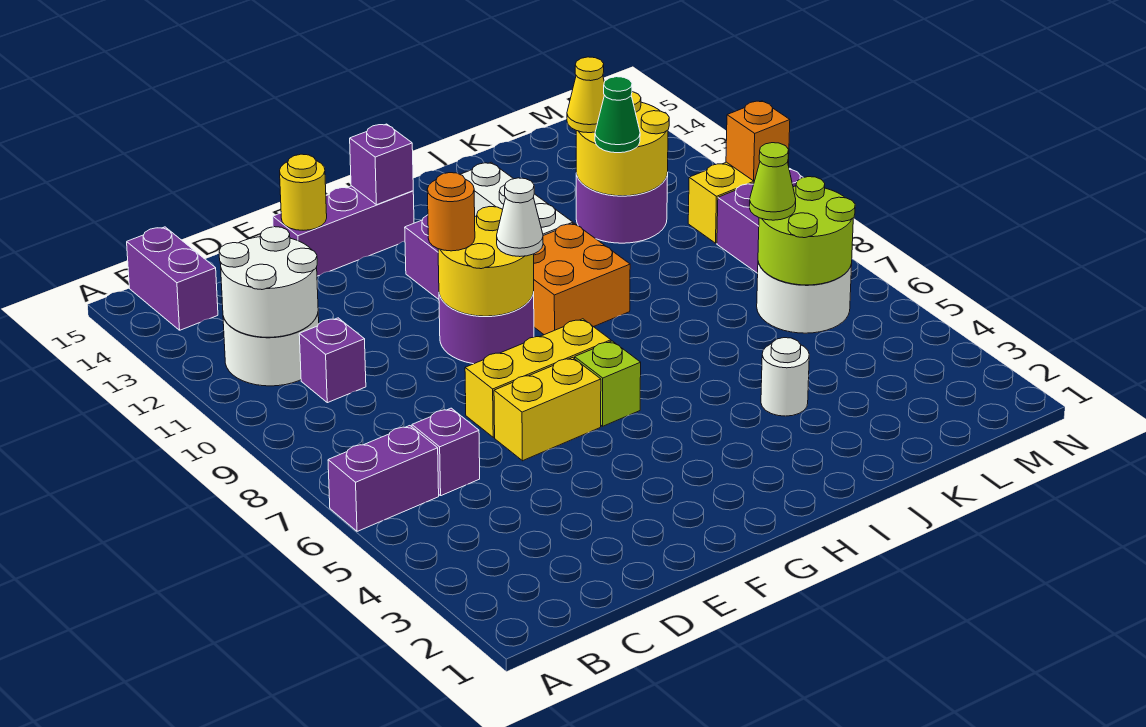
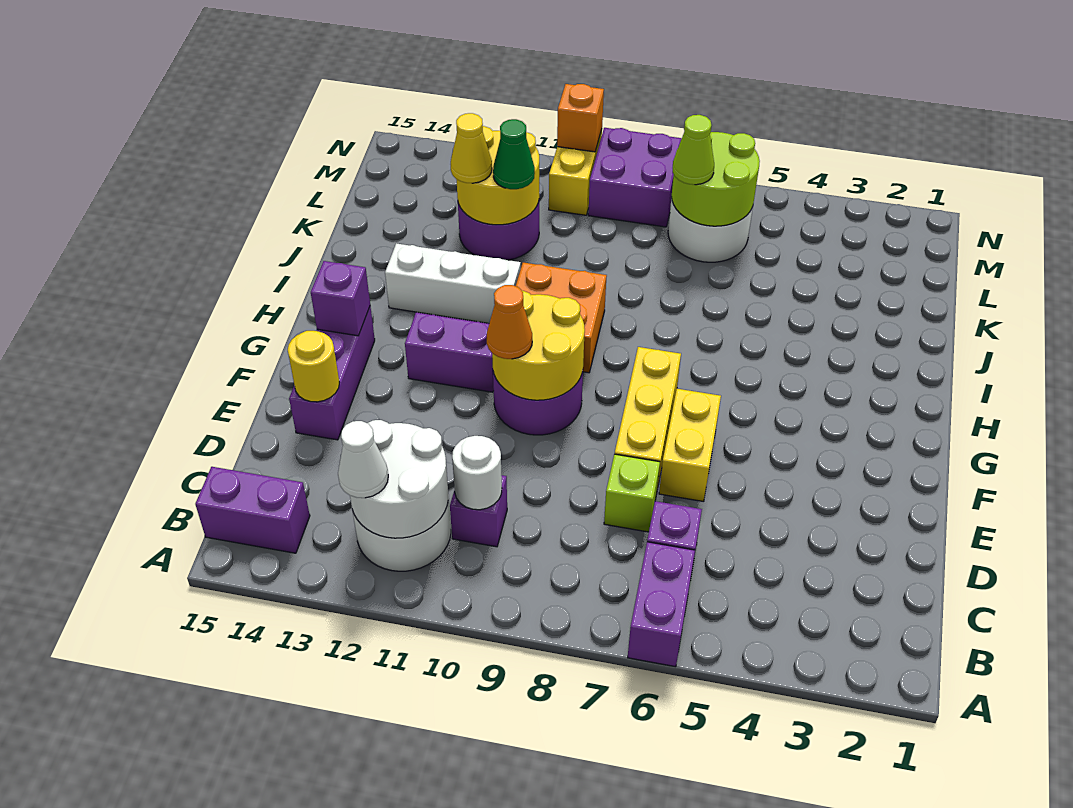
orange round brick F10 level 3 -> orange cone F10 level 3
lime brick G6 level 1 -> lime brick D7 level 1
white cone G9 level 3 -> white cone B12 level 3
white round brick J4 level 1 -> white round brick C10 level 2

